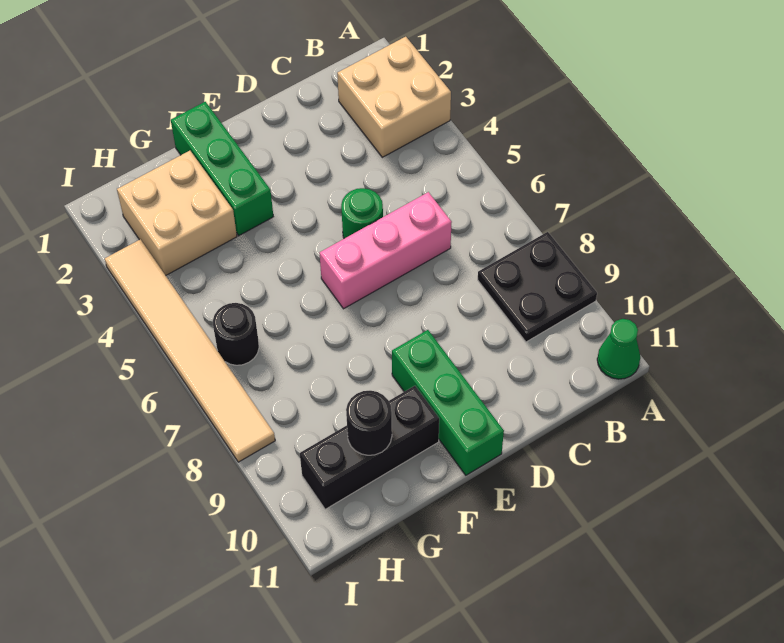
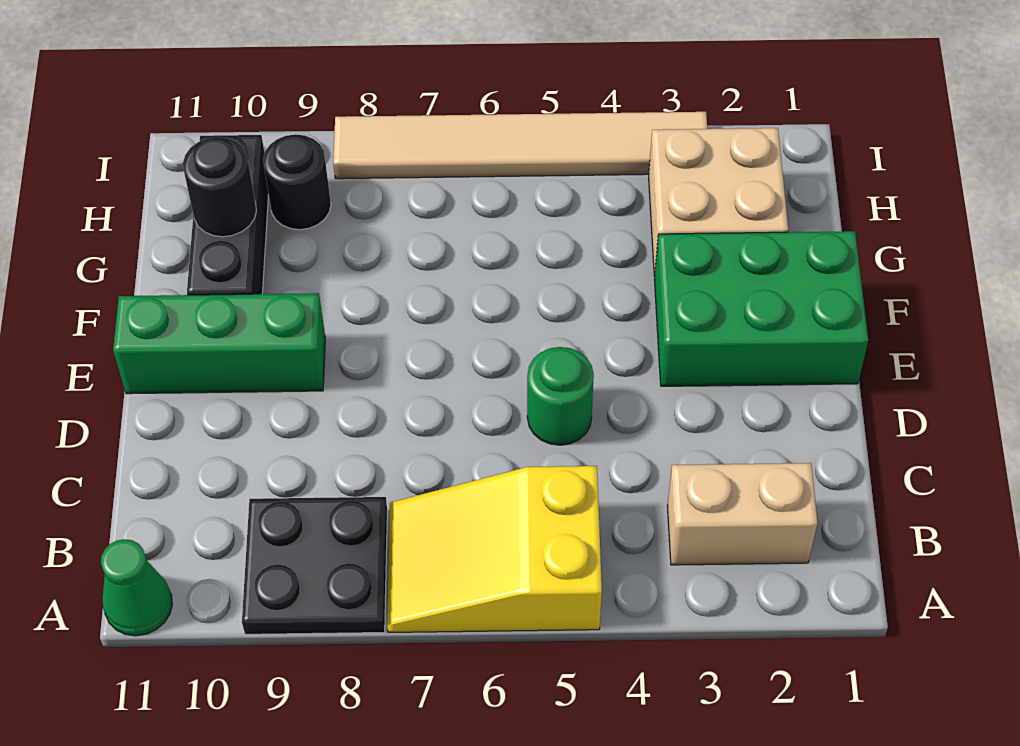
tan brick A2:B3 level 1 -> tan brick B2:B3 level 1
none -> yellow slope A5:B7 level 1 top 5
pink brick C6:E6 level 1 -> none
green brick F1:F3 level 1 -> green brick E1:F3 level 1
black round brick H6 level 1 -> black round brick H9 level 1

